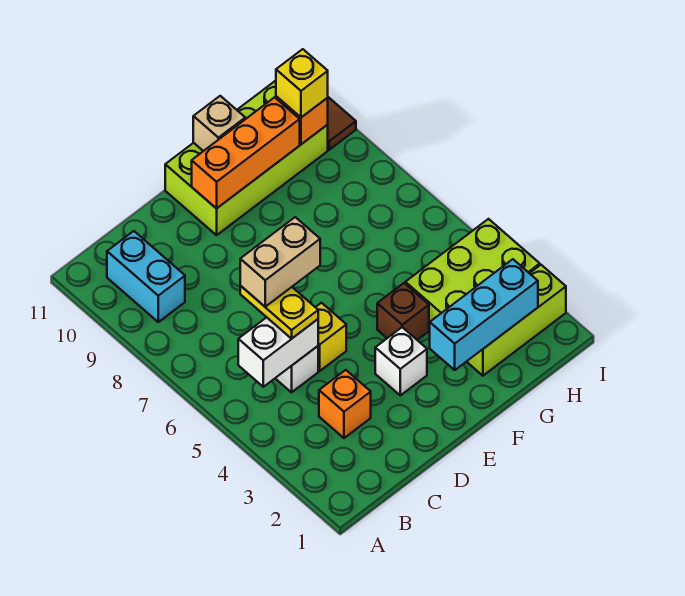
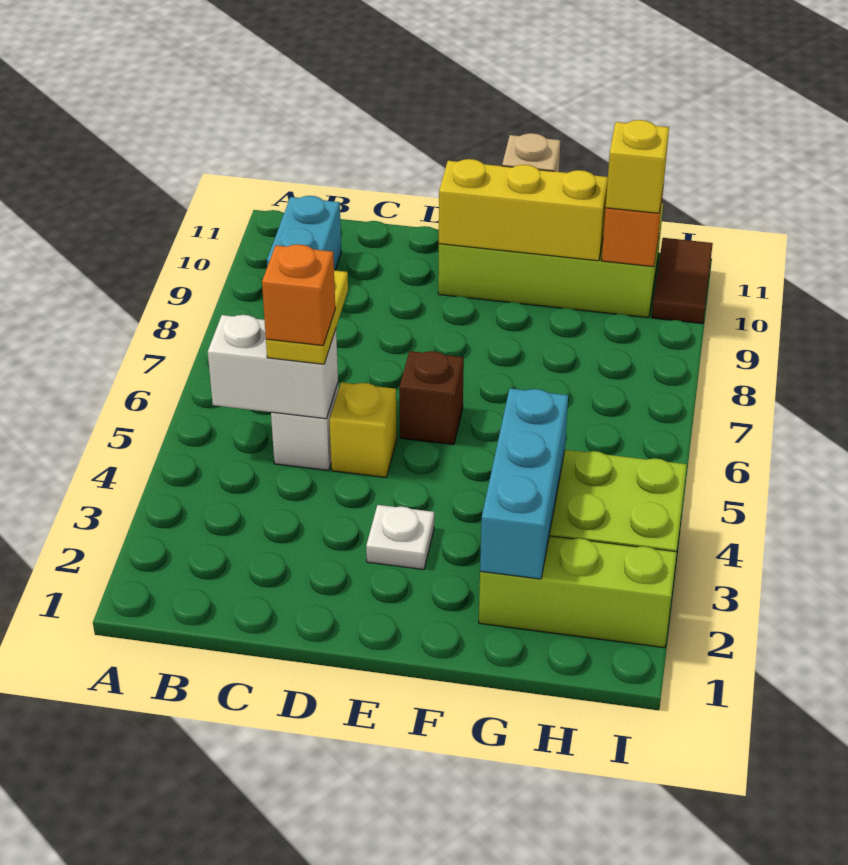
orange brick C3 level 1 -> orange brick C5 level 4
tan brick C6:D6 level 4 -> none
white brick E3 level 1 -> white plate E3 level 1
orange brick E10:G10 level 2 -> yellow brick E10:G10 level 2
cyan brick F2:H2 level 2 -> cyan brick G2:G4 level 2
brown brick F4 level 1 -> brown brick E6 level 1

